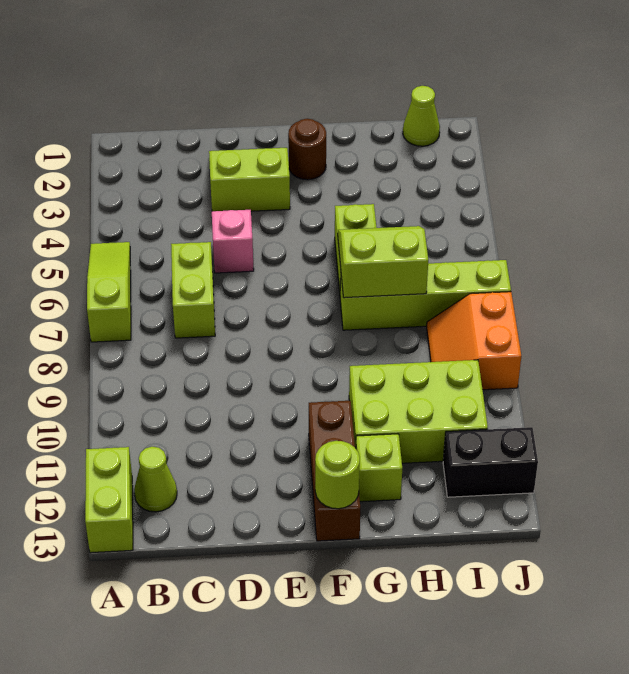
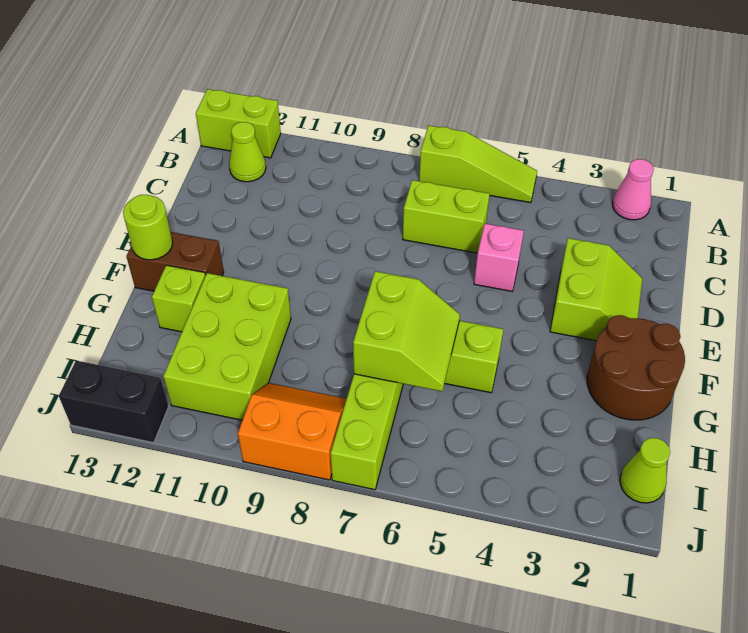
none -> pink cone A2 level 1
brown round brick F2 level 1 -> brown round brick F1:G2 level 1
brown brick F11:F13 level 1 -> brown brick F12:F13 level 1
black brick I12:J12 level 1 -> black brick J12:J13 level 1

